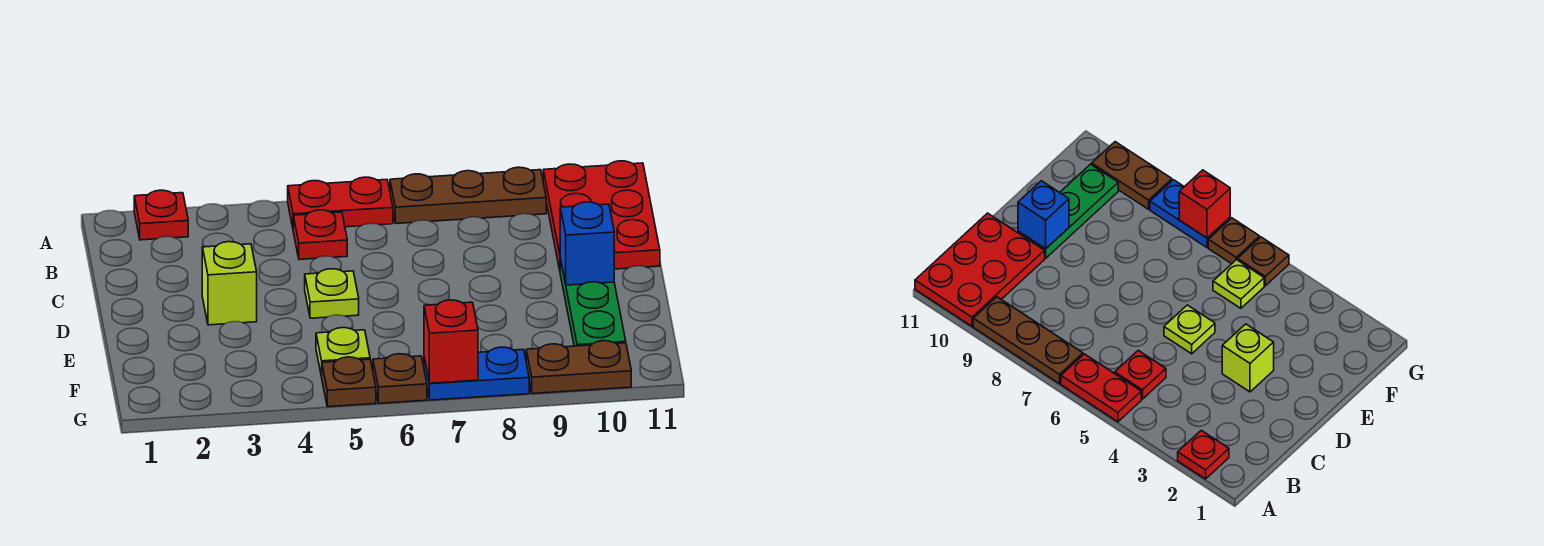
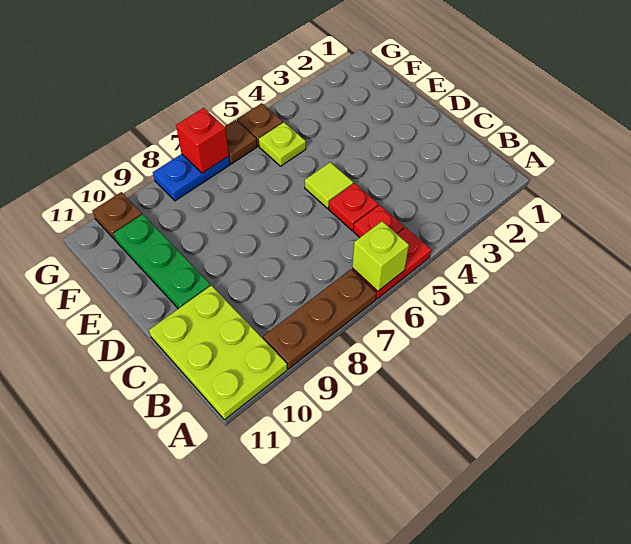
red plate A2 level 1 -> red plate C5 level 1
red plate A10:C11 level 1 -> lime plate A10:C11 level 1
lime brick D3 level 1 -> lime brick A6 level 2
lime plate D5 level 1 -> lime tile D5 level 1
blue brick D10 level 2 -> none
brown plate G9:G10 level 1 -> brown plate G10 level 1

